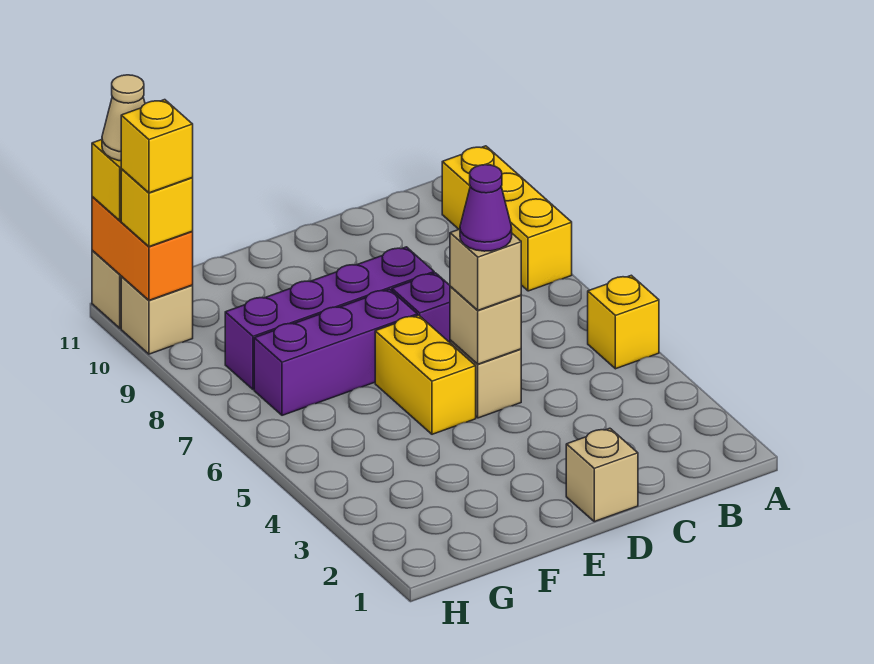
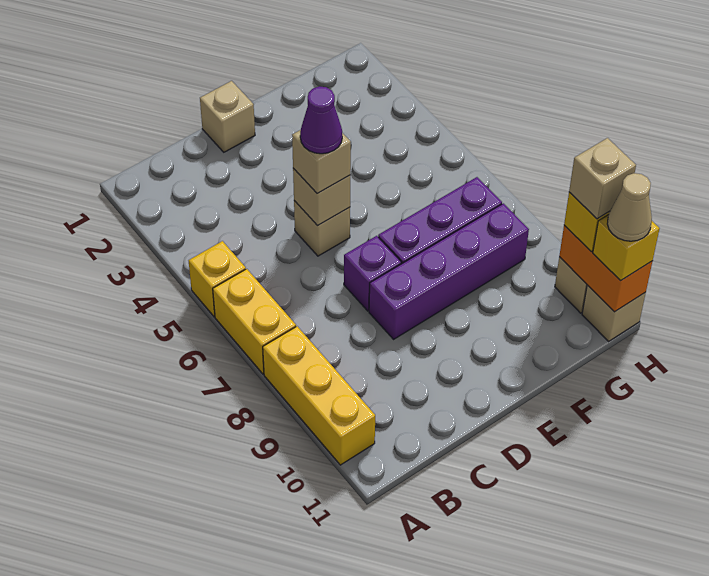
yellow brick E5:E6 level 1 -> yellow brick A6:A7 level 1
yellow brick H10 level 4 -> tan brick H10 level 4

